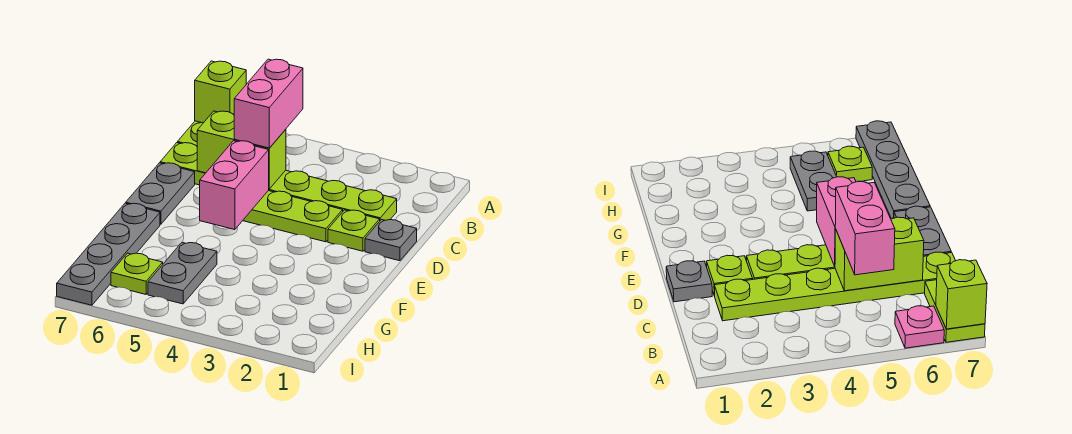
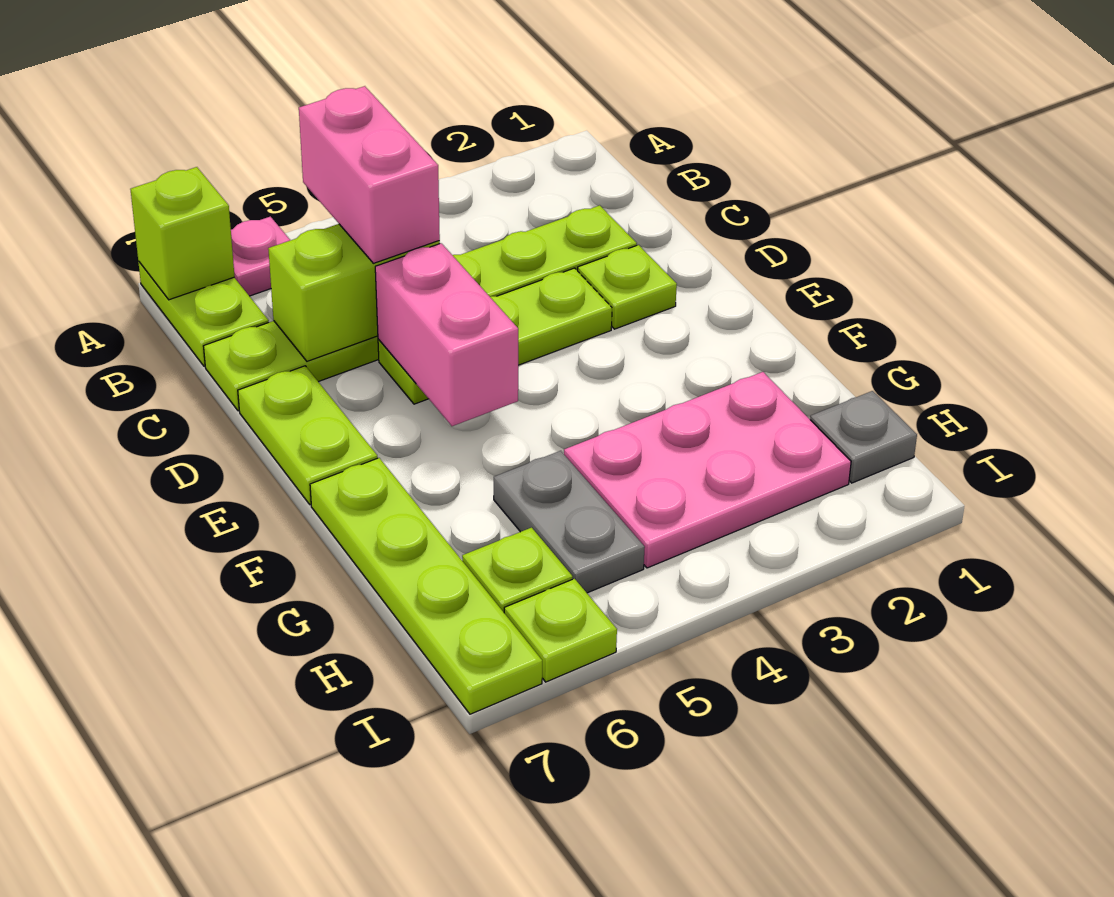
grey plate D1 level 1 -> grey plate H1 level 1
grey plate D7:E7 level 1 -> lime plate D7:E7 level 1
grey plate F7:I7 level 1 -> lime plate F7:I7 level 1
none -> pink plate G2:H4 level 1
none -> lime plate I6 level 1

